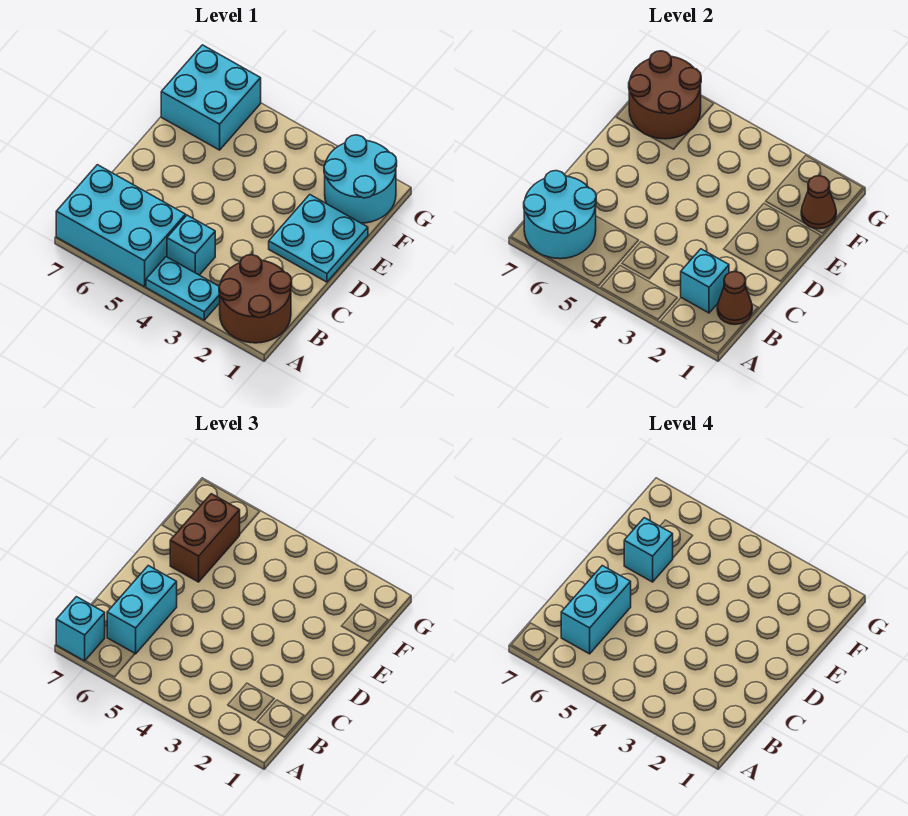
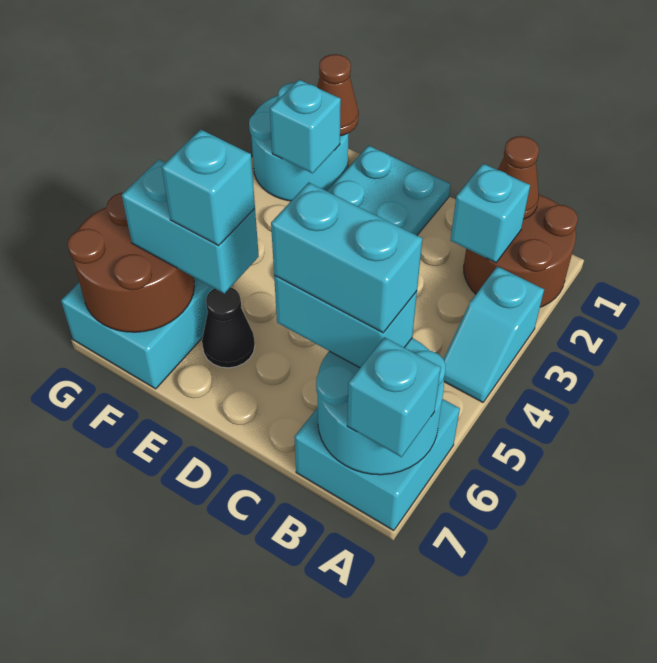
cyan plate A3:A4 level 1 -> cyan slope A3:A4 level 1 top 3
cyan brick A5:B7 level 1 -> cyan brick A6:B7 level 1
cyan brick B4 level 1 -> cyan brick F2 level 2
none -> black cone E6 level 1
brown brick E6:F6 level 3 -> cyan brick E6:F6 level 3

